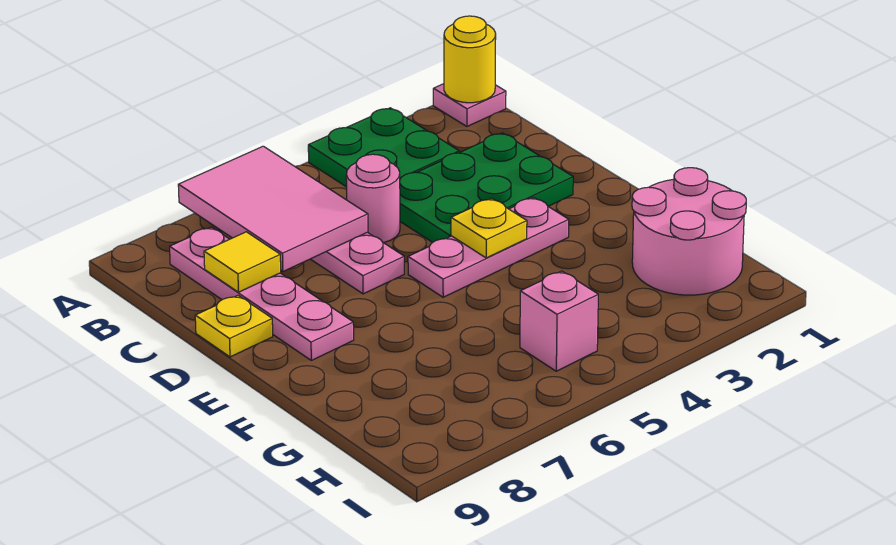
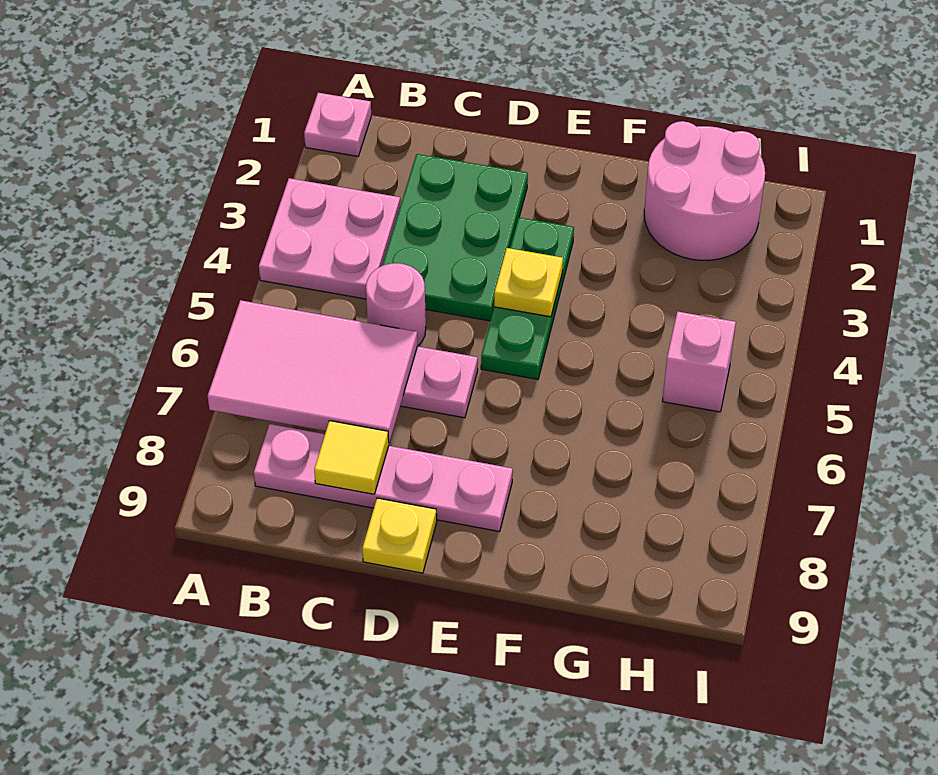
yellow round brick A1 level 2 -> none
green plate A3:B4 level 1 -> pink plate A3:B4 level 1
pink plate E3:E5 level 1 -> green plate E3:E5 level 1

